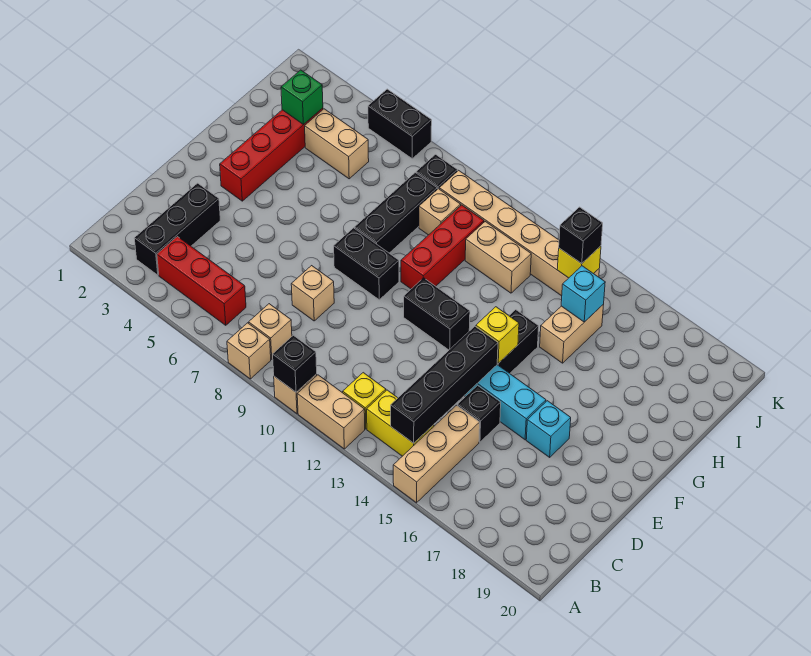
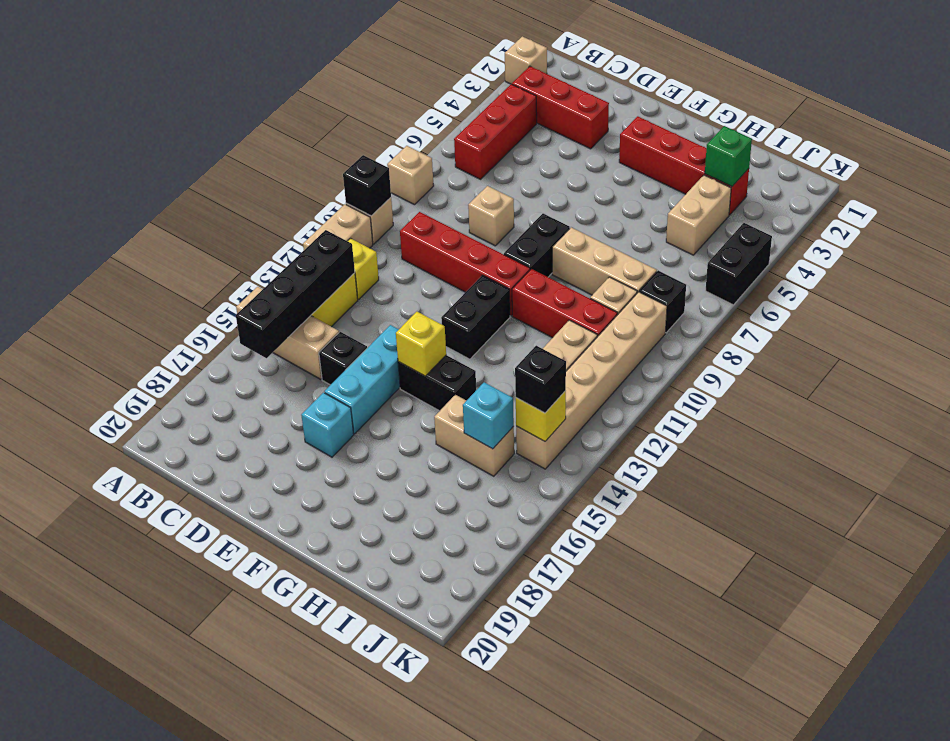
black brick B3:D3 level 1 -> red brick B3:D3 level 1
tan brick B8 level 1 -> tan brick A2 level 1
black brick B14:E14 level 2 -> black brick B13:B16 level 2
none -> red brick C10:F10 level 1
black brick G8:I8 level 1 -> tan brick G8:I8 level 1

